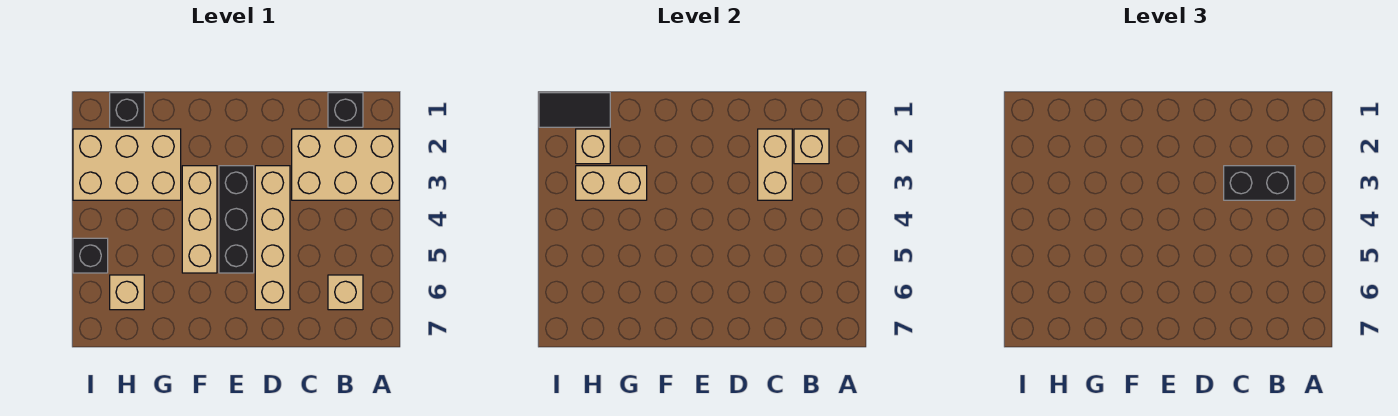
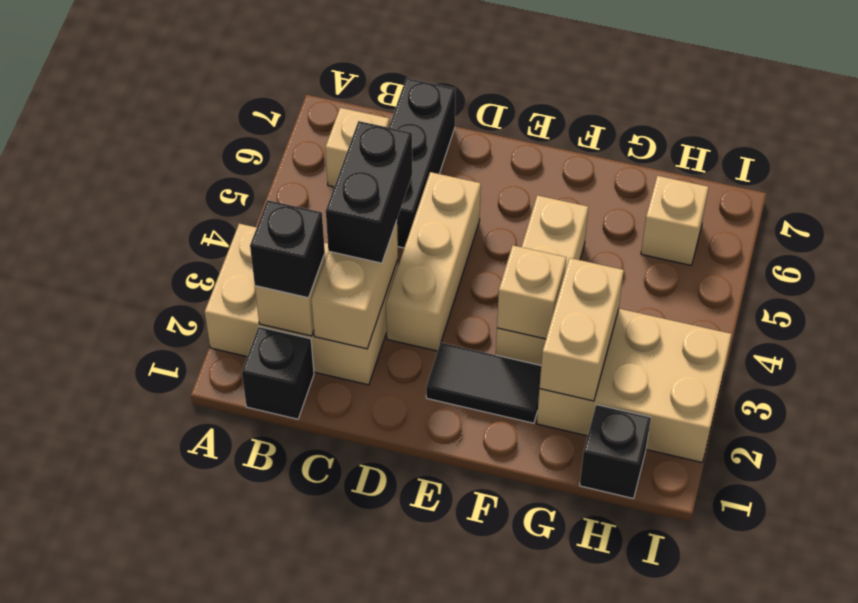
black brick B3:C3 level 3 -> black brick C3:C4 level 3
tan brick D3:D6 level 1 -> tan brick D3:D5 level 1
black brick E3:E5 level 1 -> black brick C5:C7 level 1
tan brick G3:H3 level 2 -> tan brick G2:G3 level 2
black tile H1:I1 level 2 -> black tile E2:F2 level 1
tan brick H2 level 2 -> tan brick F3 level 2
black brick I5 level 1 -> black brick B2 level 3

